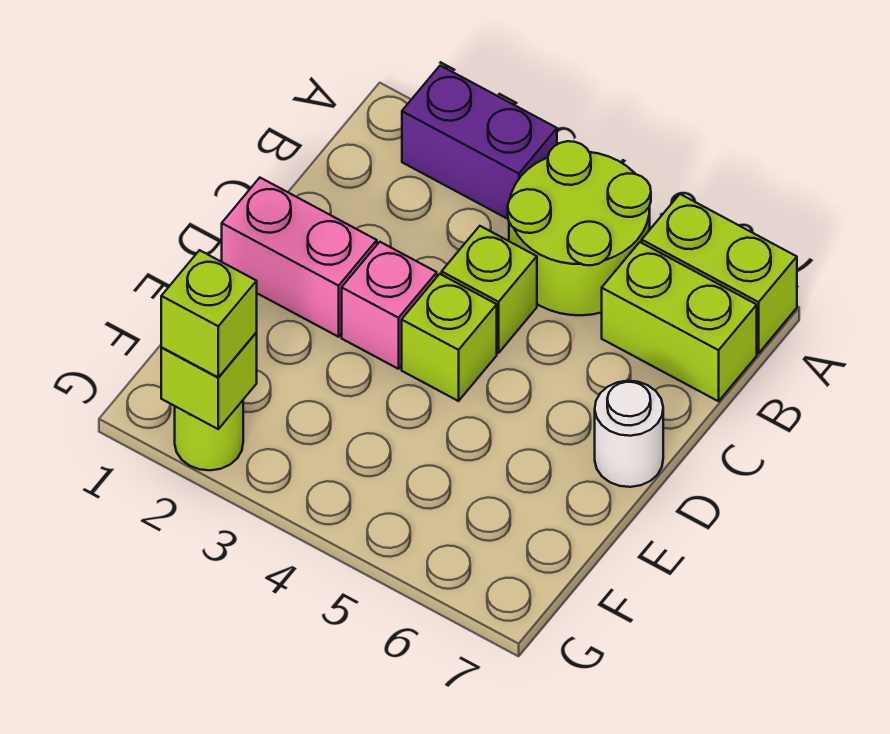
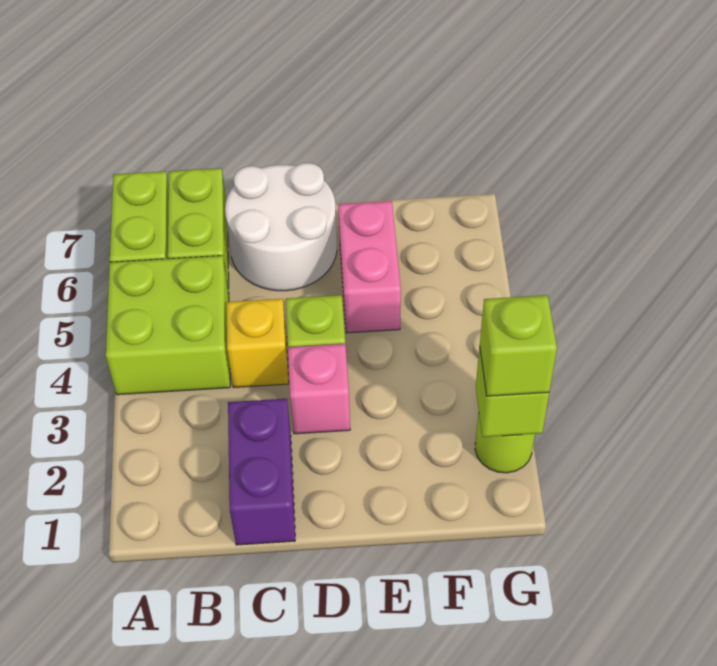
purple brick A2:A3 level 1 -> purple brick C1:C2 level 1
lime round brick A4:B5 level 1 -> lime brick A4:B5 level 1
lime brick C4 level 1 -> yellow brick C4 level 1
pink brick D1:D2 level 1 -> pink brick E5:E6 level 1
white round brick D7 level 1 -> white round brick C6:D7 level 1

